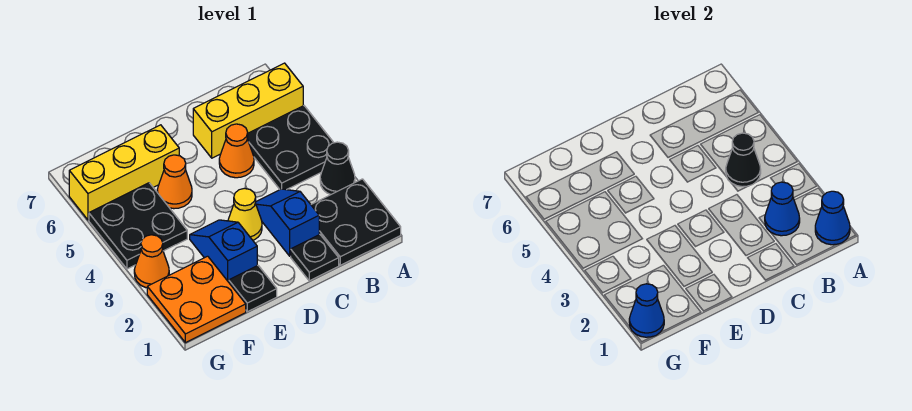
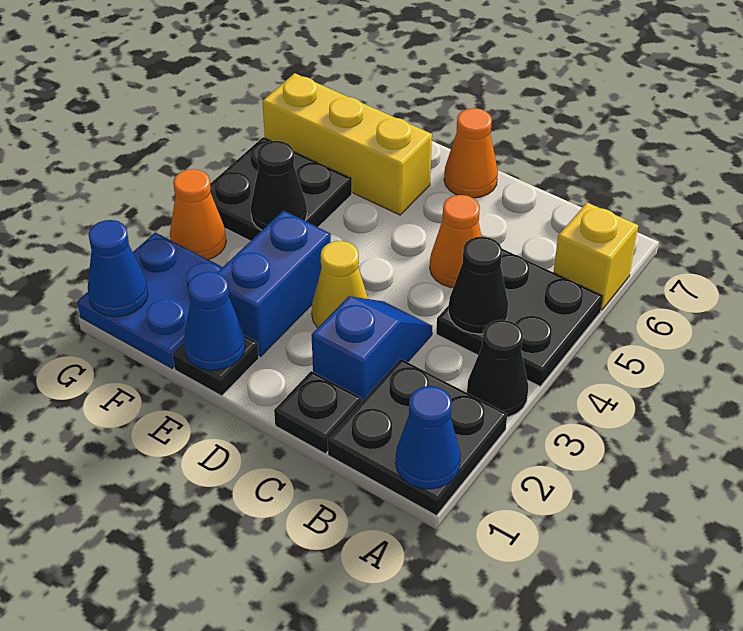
yellow brick A6:C6 level 1 -> yellow brick A6 level 1
blue cone B2 level 2 -> blue cone E1 level 2
blue slope E2:E3 level 1 top 2 -> blue brick E2:E3 level 1
orange cone E5 level 1 -> orange cone D7 level 1
orange plate F1:G2 level 1 -> blue plate F1:G2 level 1
none -> black cone F4 level 2

